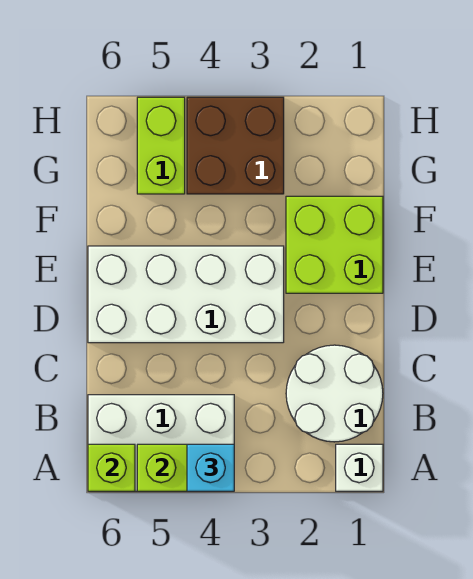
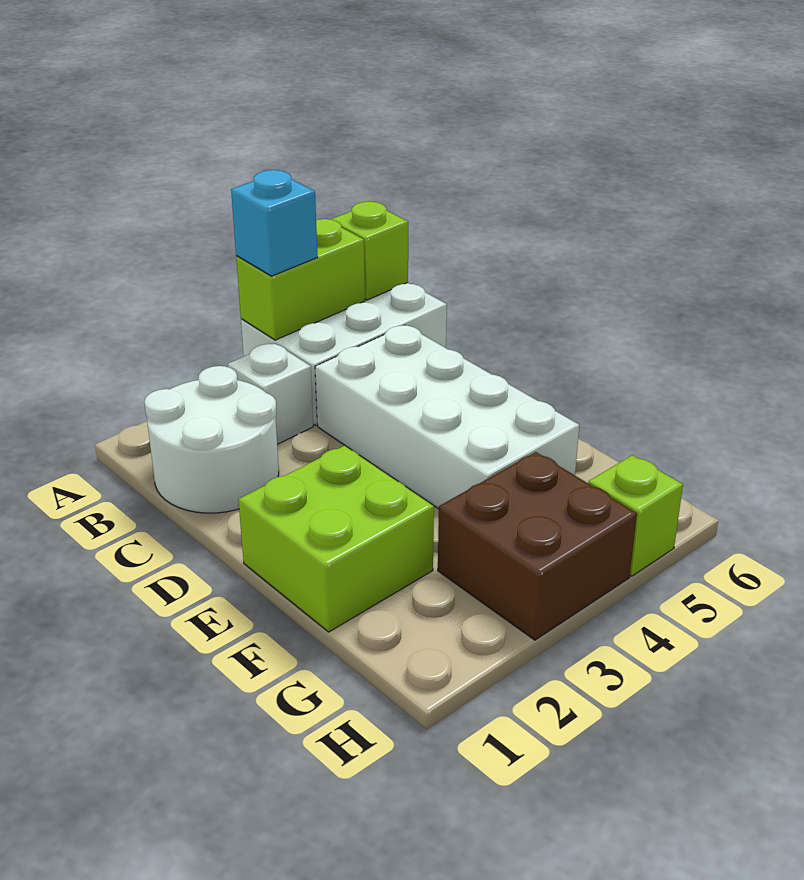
white brick A1 level 1 -> white brick B3 level 1
white brick D3:E6 level 1 -> white brick C4:F5 level 1
lime brick G5:H5 level 1 -> lime brick H5 level 1

